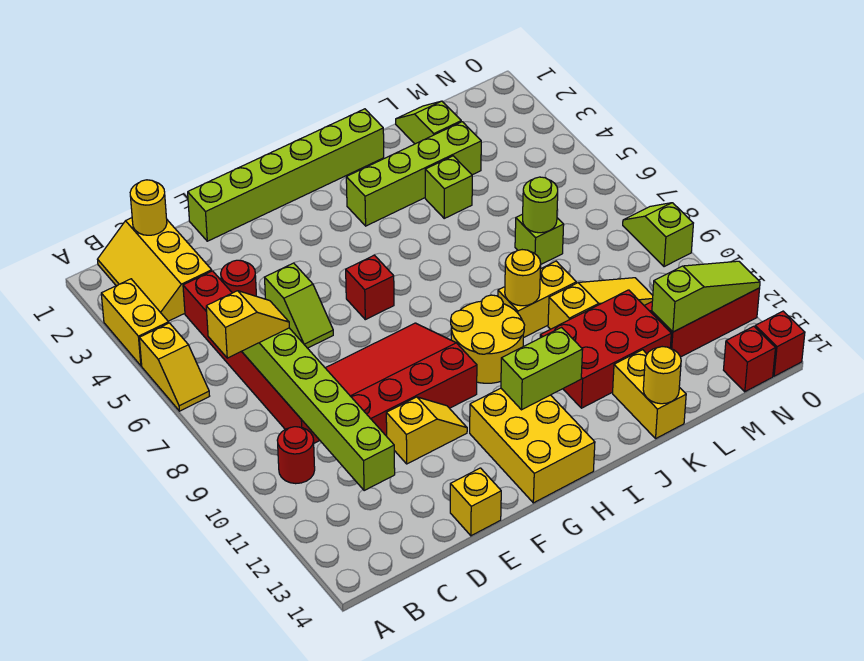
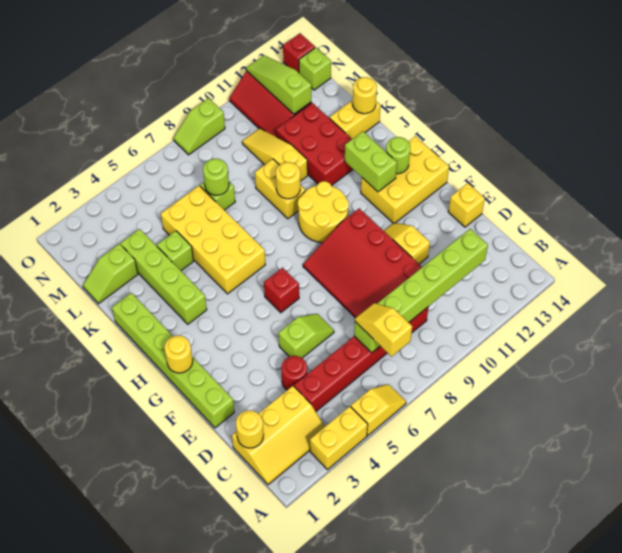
red round brick B10 level 1 -> none
none -> yellow round brick G1 level 2
none -> lime round brick H13 level 2
none -> yellow brick I5:L6 level 1
red brick N14 level 1 -> lime brick N14 level 1

